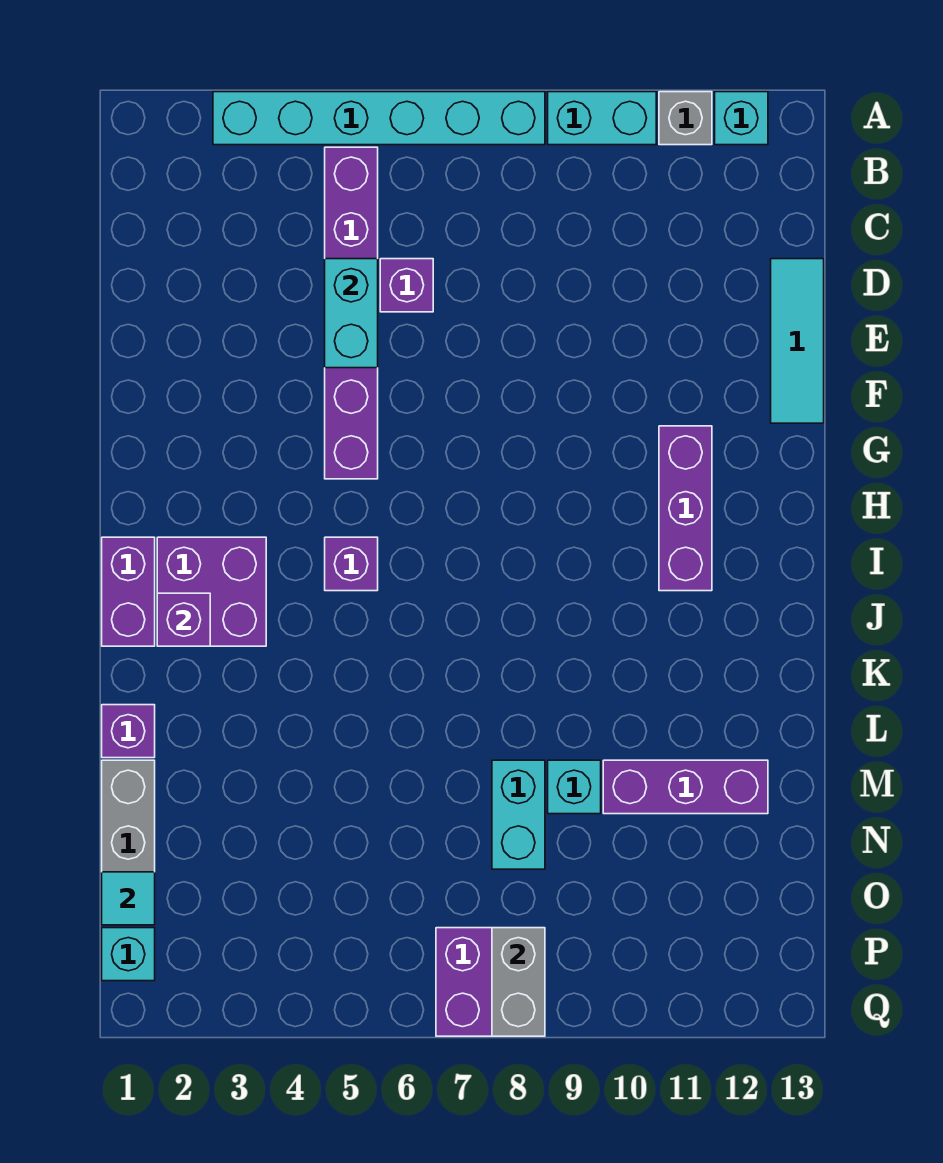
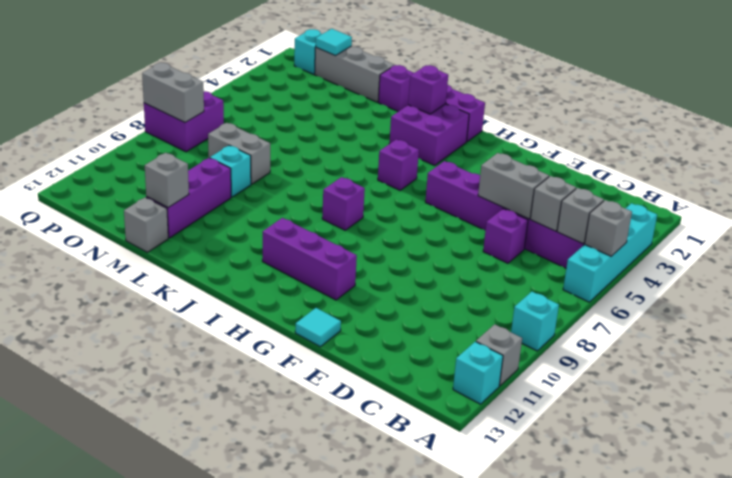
cyan brick A3:A8 level 1 -> cyan brick A3:A6 level 1
none -> grey brick A5 level 2
cyan brick A9:A10 level 1 -> cyan brick A9 level 1
none -> grey brick B5 level 2
none -> grey brick C5 level 2
cyan brick D5:E5 level 2 -> grey brick D5:E5 level 2
cyan tile D13:F13 level 1 -> cyan tile F13 level 1
none -> purple brick I8 level 1
cyan brick M8:N8 level 1 -> grey brick M8:N8 level 1
none -> grey brick M12 level 2
none -> grey brick M13 level 1

